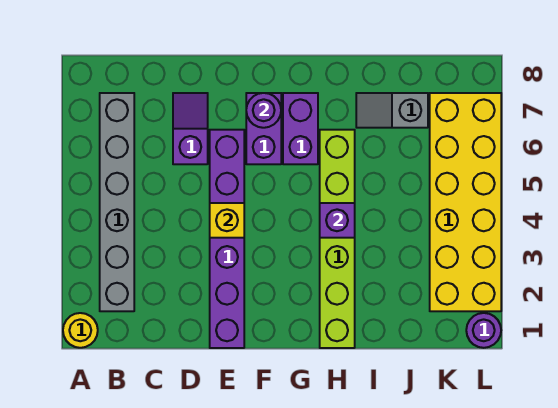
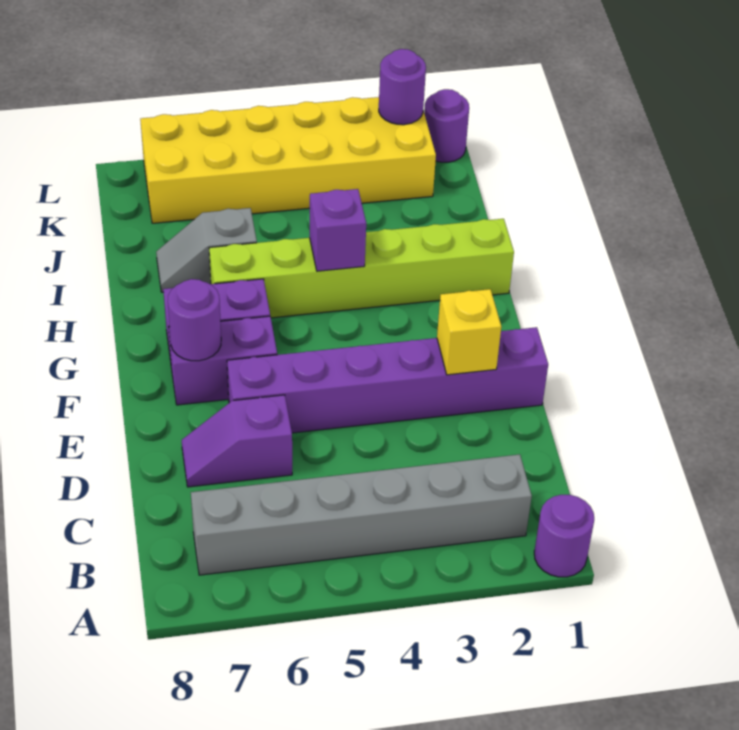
yellow round brick A1 level 1 -> purple round brick A1 level 1
yellow brick E4 level 2 -> yellow brick E2 level 2
grey slope I7:J7 level 1 top J -> grey slope I6:I7 level 1 top 6
none -> purple round brick L2 level 2

